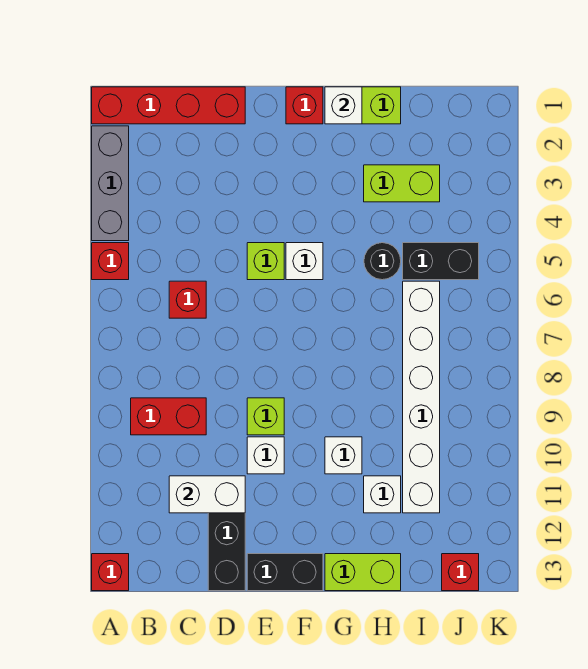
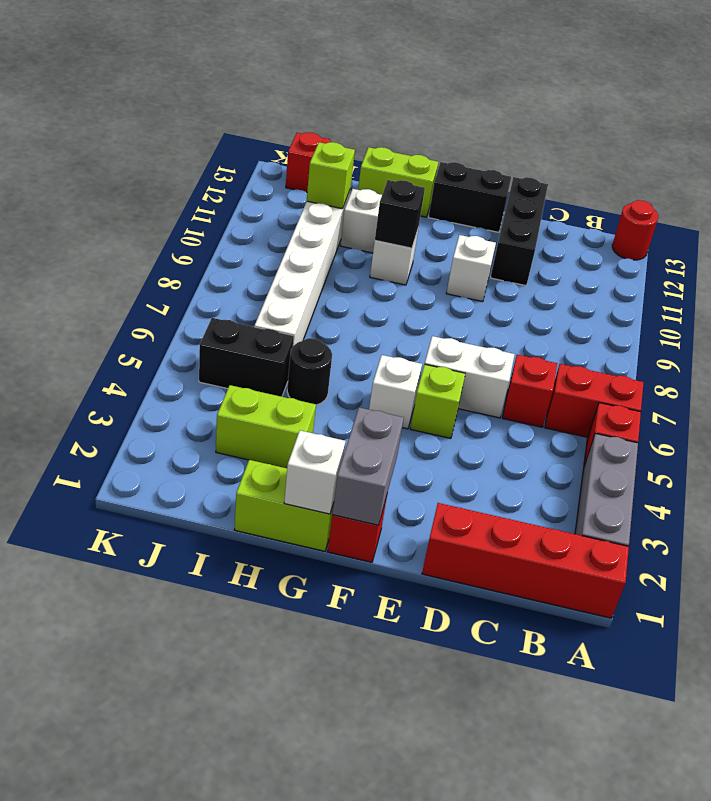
red brick A13 level 1 -> red round brick A13 level 1
red brick B9:C9 level 1 -> red brick A6:B6 level 1
white brick C11:D11 level 2 -> white brick D6:E6 level 1
lime brick E9 level 1 -> lime brick I11 level 2
none -> grey brick F1:F2 level 2
none -> black brick G10 level 2

